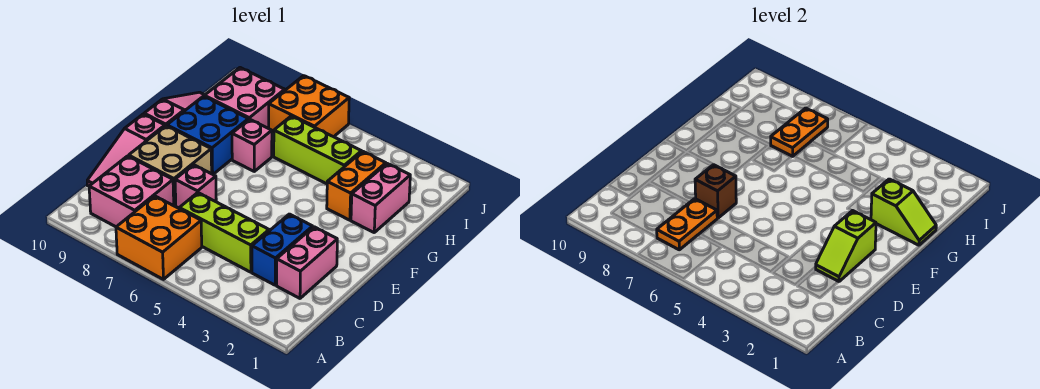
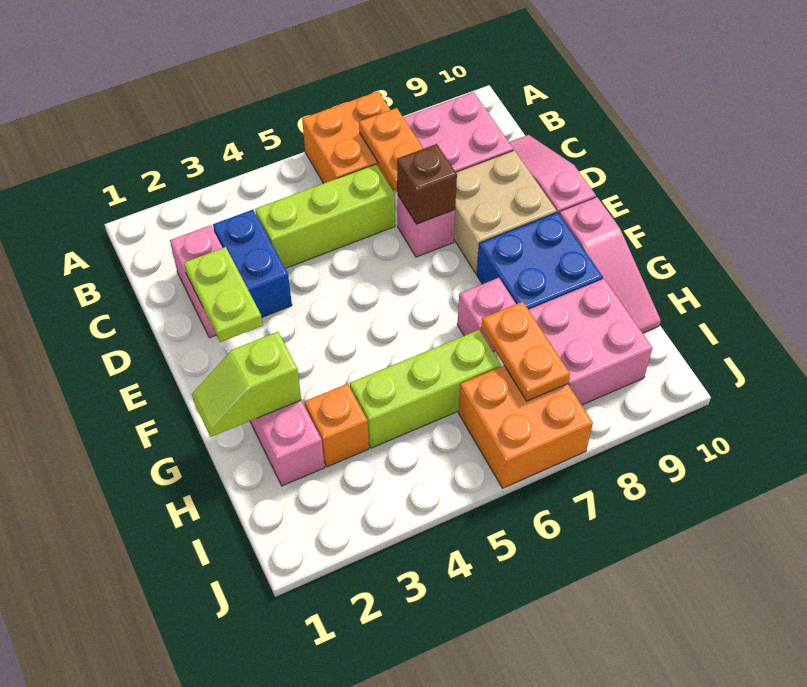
lime slope D2:E2 level 2 top E -> lime plate D2:E2 level 2
orange brick G3:H3 level 1 -> orange brick H3 level 1

